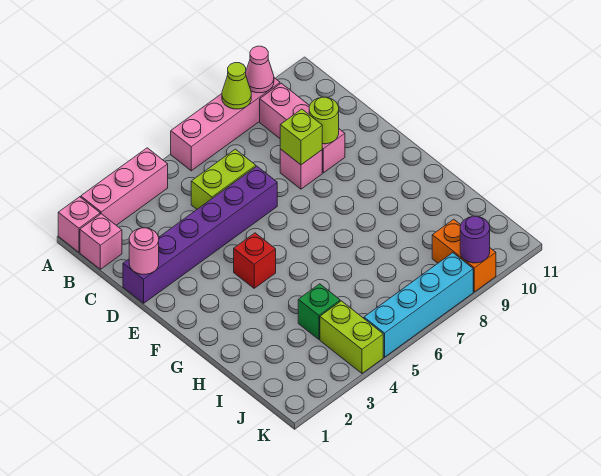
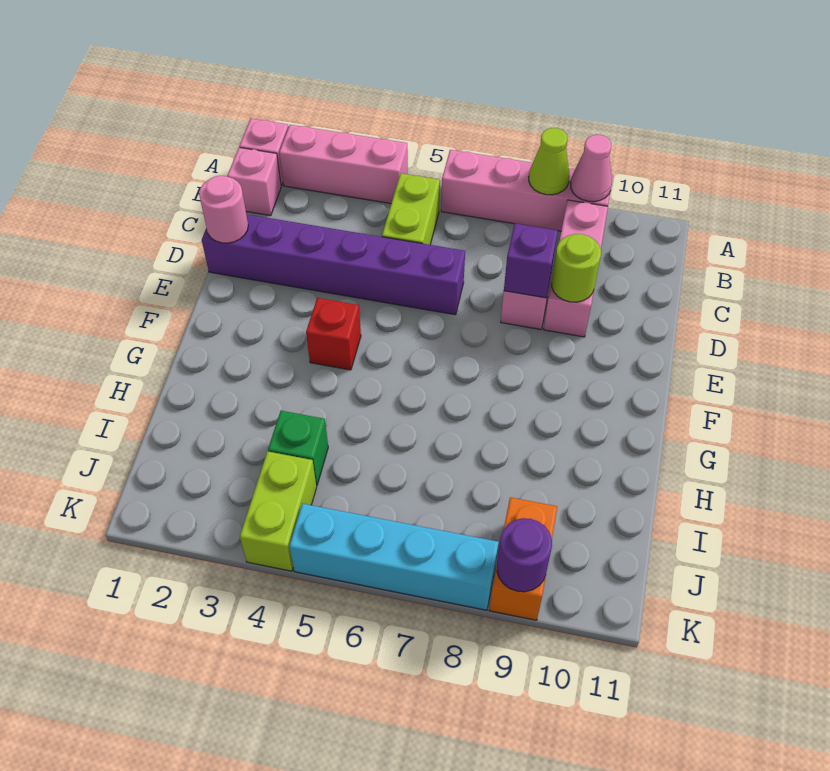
lime brick C5:C6 level 1 -> lime brick B5:C5 level 1
lime brick D8 level 2 -> purple brick D8 level 2

